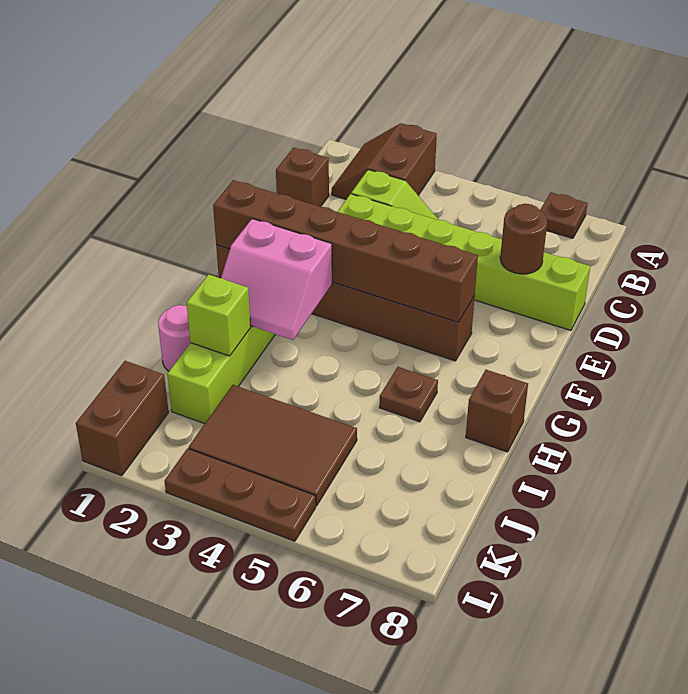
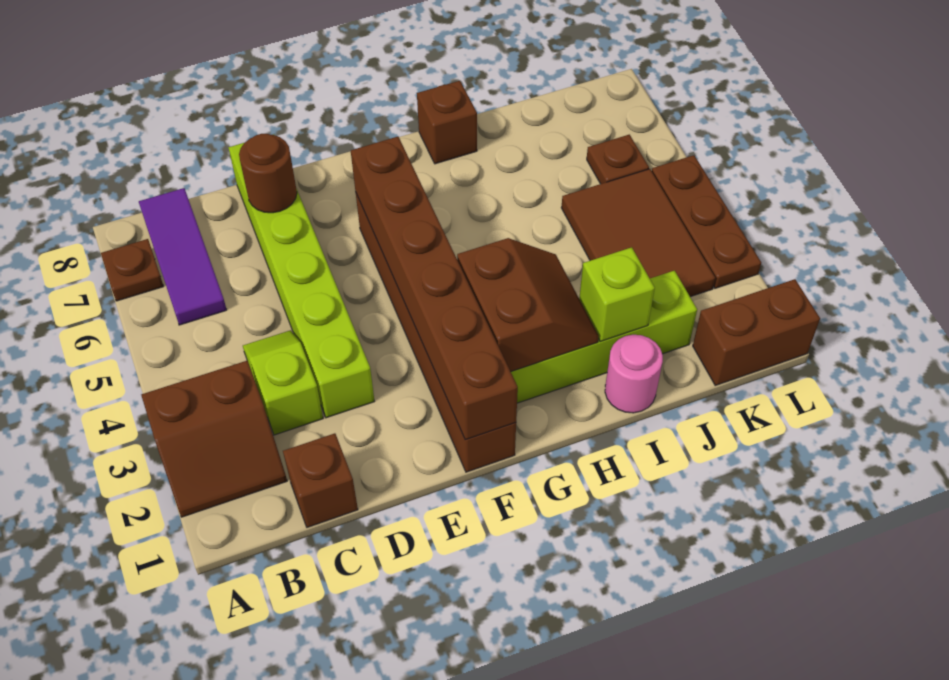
none -> purple tile B6:B8 level 1
pink slope G2:H3 level 2 top G -> brown slope G2:H3 level 2 top G
brown plate H6 level 1 -> brown plate K6 level 1

